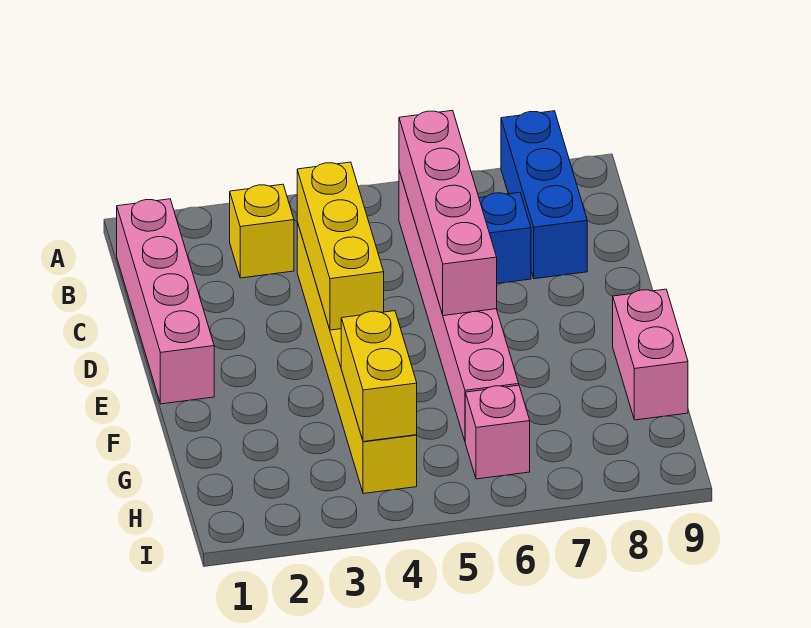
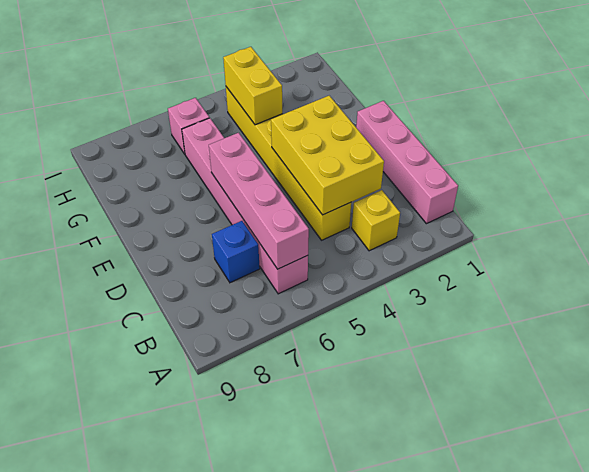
blue brick A8:C8 level 1 -> none
yellow brick C4:E4 level 2 -> yellow brick C3:E4 level 2
pink brick F9:G9 level 1 -> none

